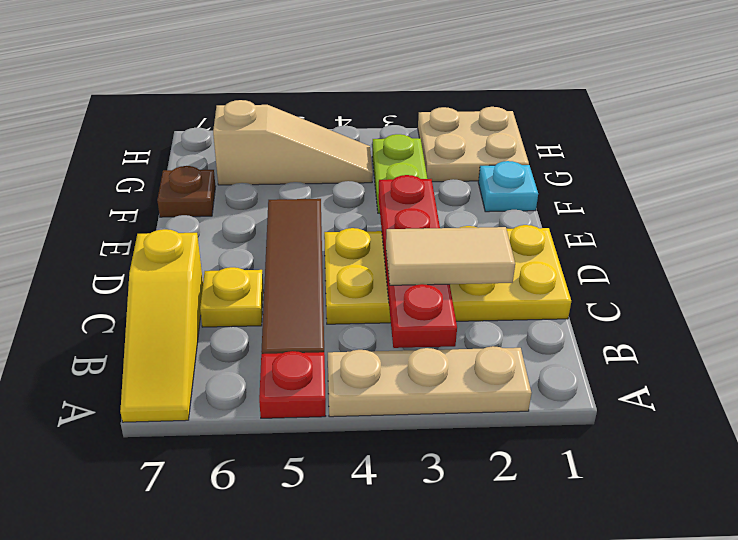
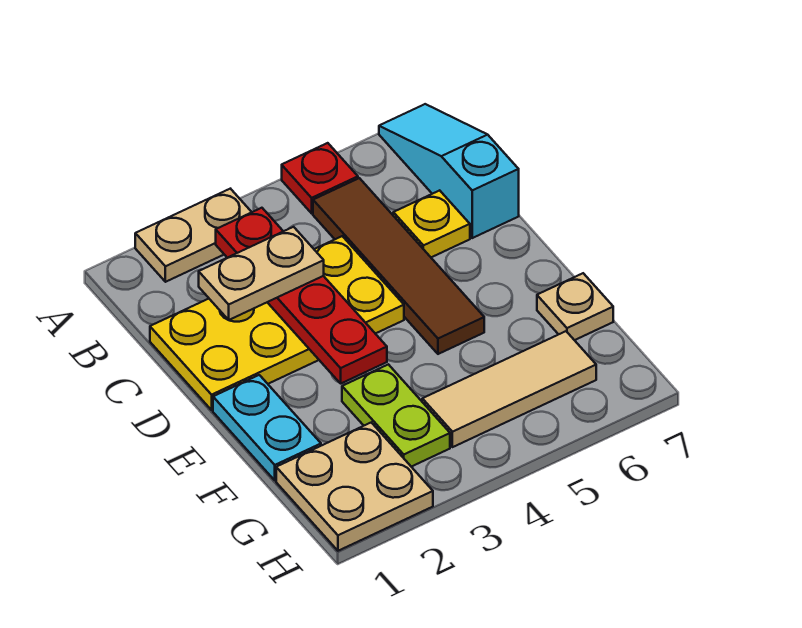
tan plate A2:A4 level 1 -> tan plate A2:A3 level 1
yellow slope A7:C7 level 1 top C -> cyan slope A7:C7 level 1 top C
tan tile C2:C3 level 3 -> tan plate C2:C3 level 3
cyan plate F1 level 1 -> cyan plate E1:F1 level 1
brown plate F7 level 1 -> tan plate F7 level 1
tan slope G4:G6 level 1 top 6 -> tan tile G4:G6 level 1

